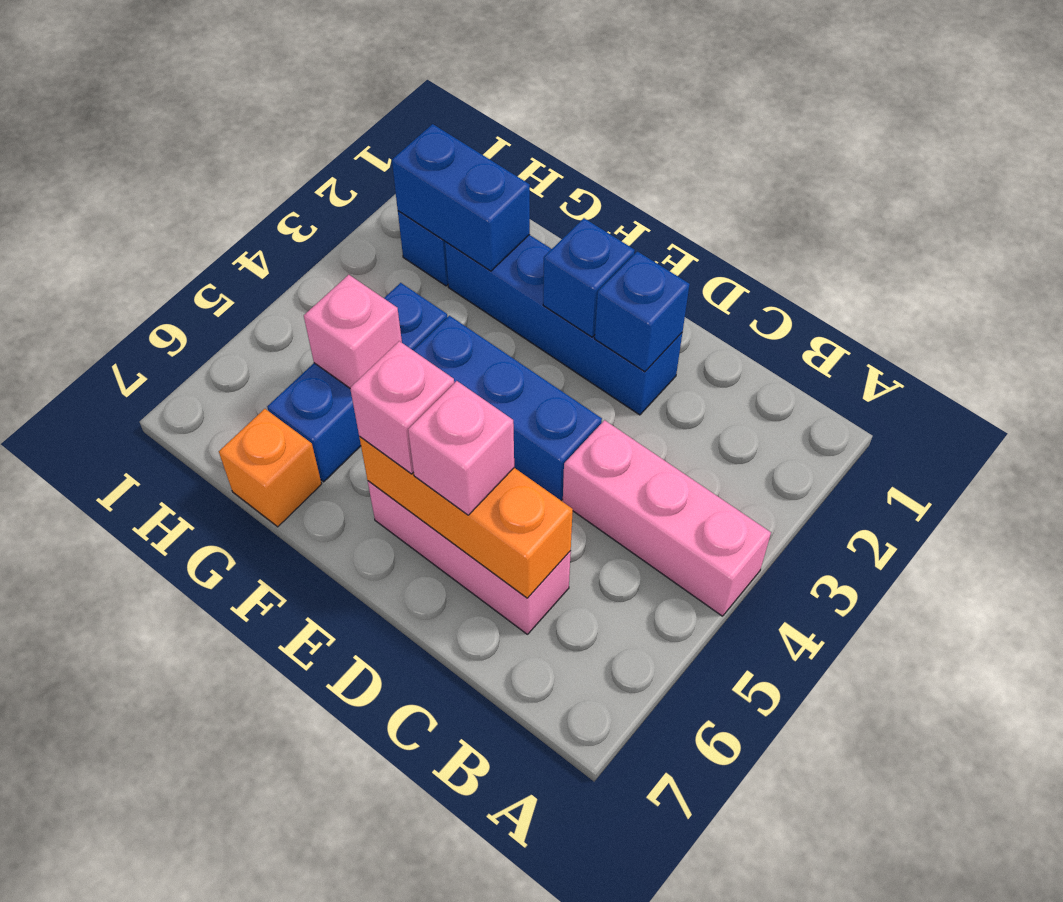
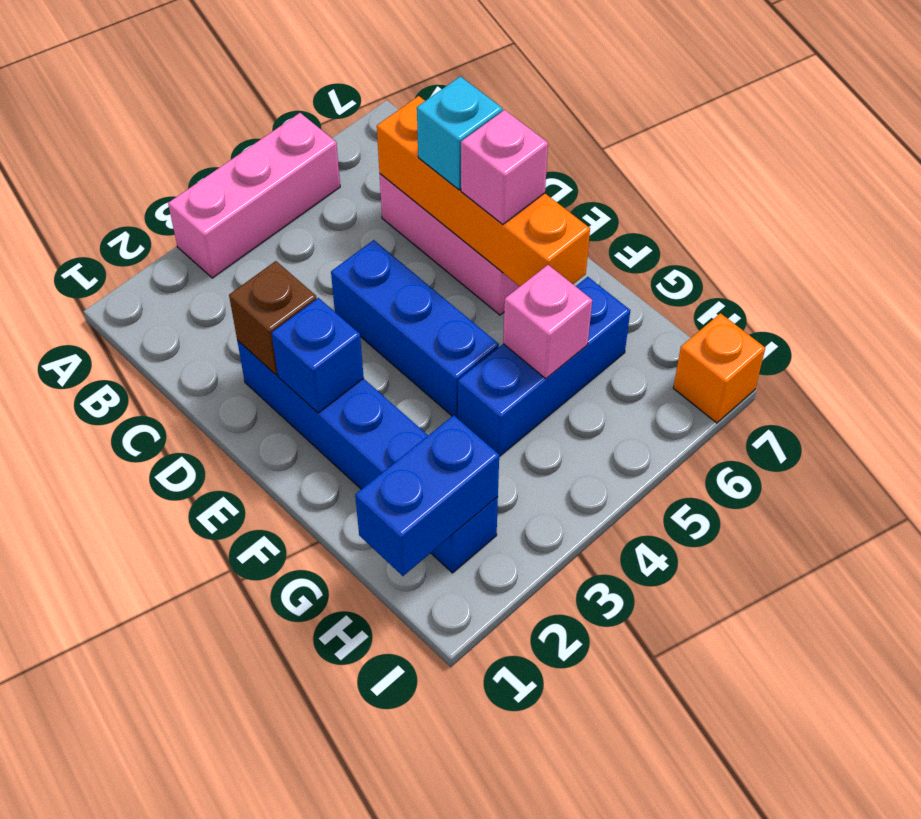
pink brick A4:C4 level 1 -> pink brick A3:A5 level 1
orange brick C6:E6 level 2 -> orange brick C6:F6 level 2
blue brick D2 level 2 -> brown brick D2 level 2
pink brick D6 level 3 -> cyan brick D6 level 3
blue brick G2:H2 level 2 -> blue brick H1:H2 level 2
orange brick G7 level 1 -> orange brick I7 level 1

